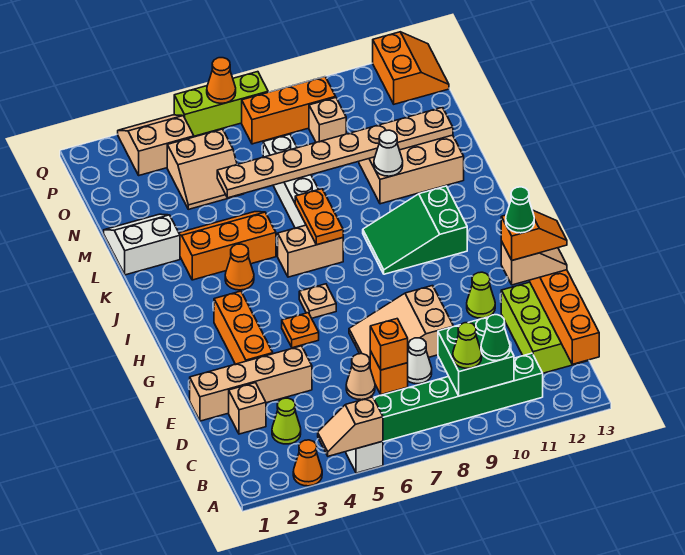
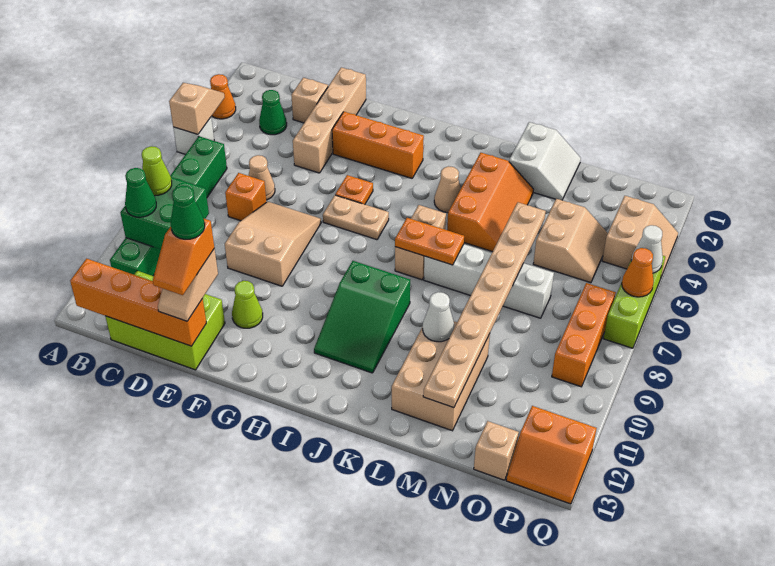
lime cone C3 level 1 -> green cone C3 level 1
orange brick D7 level 2 -> none
white cone D8 level 1 -> white cone Q5 level 2
tan plate H6 level 1 -> tan plate G6:H6 level 1
green slope I9:J11 level 1 top 11 -> green slope I9:J11 level 1 top 9
orange cone J4 level 1 -> tan cone J4 level 1
tan slope N4:O5 level 1 top O -> tan slope N4:O5 level 1 top N
tan brick O9 level 1 -> tan brick O13 level 1

